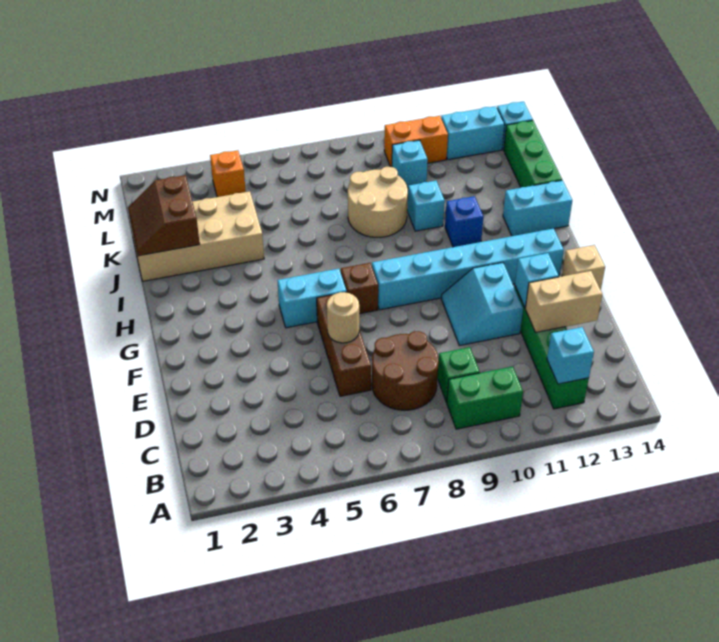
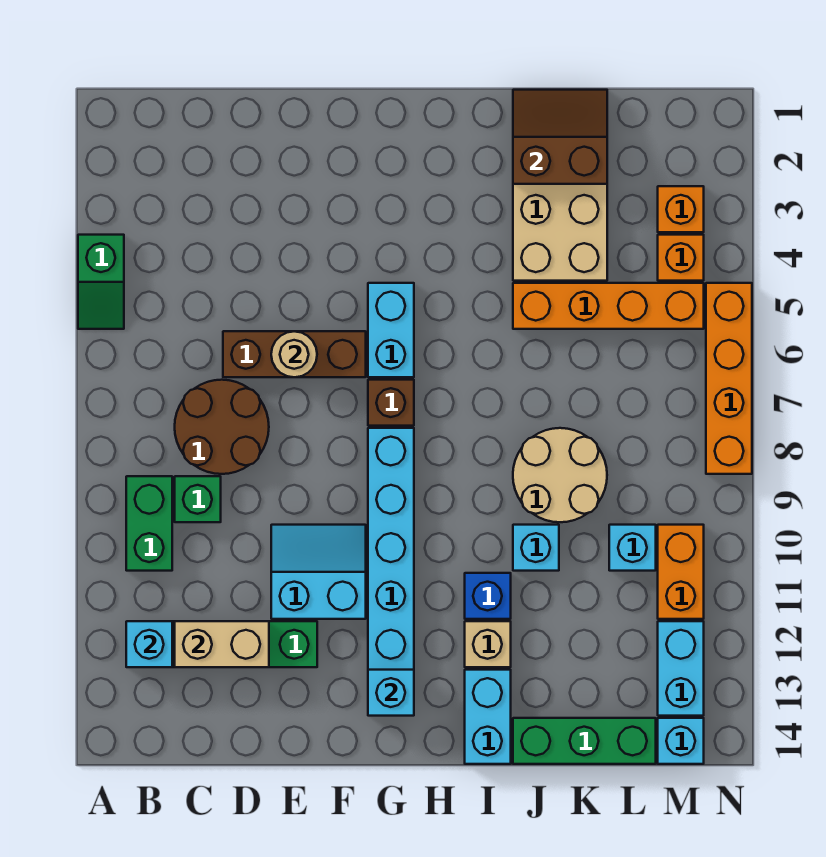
none -> green slope A4:A5 level 1 top 4
tan brick D12:D13 level 2 -> tan brick C12:D12 level 2
cyan brick E12 level 2 -> cyan brick G13 level 2
tan brick F14 level 1 -> tan brick I12 level 1
none -> orange brick J5:M5 level 1
none -> orange brick M3 level 1
none -> orange brick N5:N8 level 1

